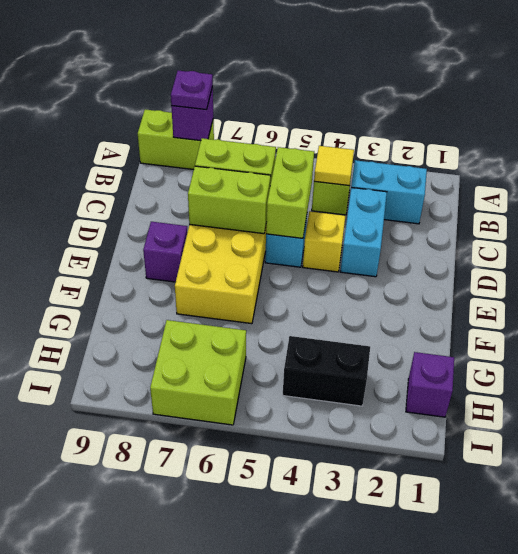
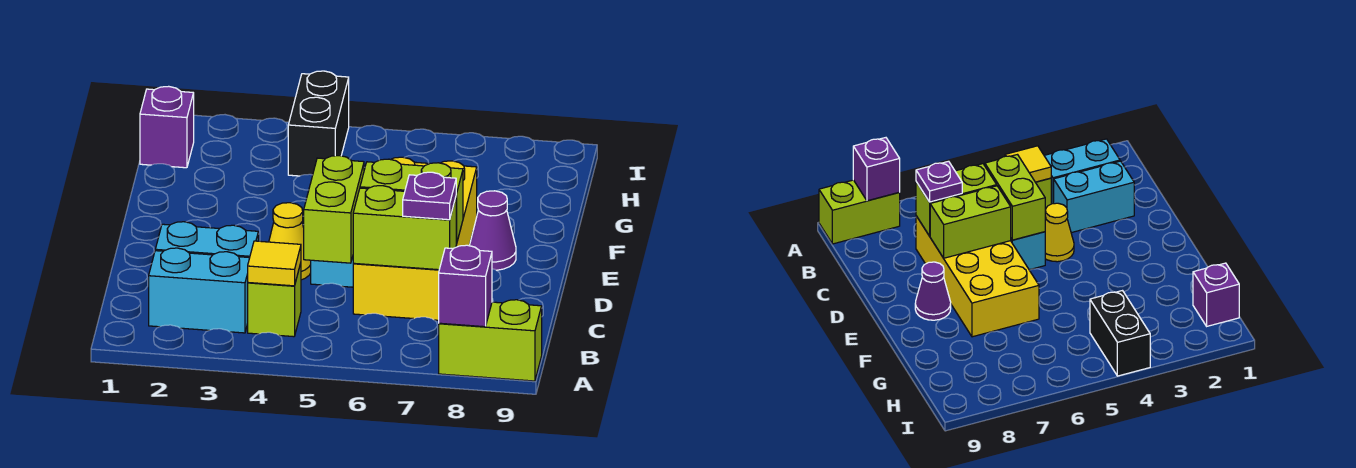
purple plate A8 level 3 -> purple plate C7 level 3
cyan brick C3:D3 level 1 -> cyan brick C2:C3 level 1
yellow brick D4 level 1 -> yellow cone D4 level 1
purple brick E8 level 1 -> purple cone E8 level 1
black brick H3:H4 level 1 -> black brick H4:I4 level 1
lime brick H6:I7 level 1 -> none

